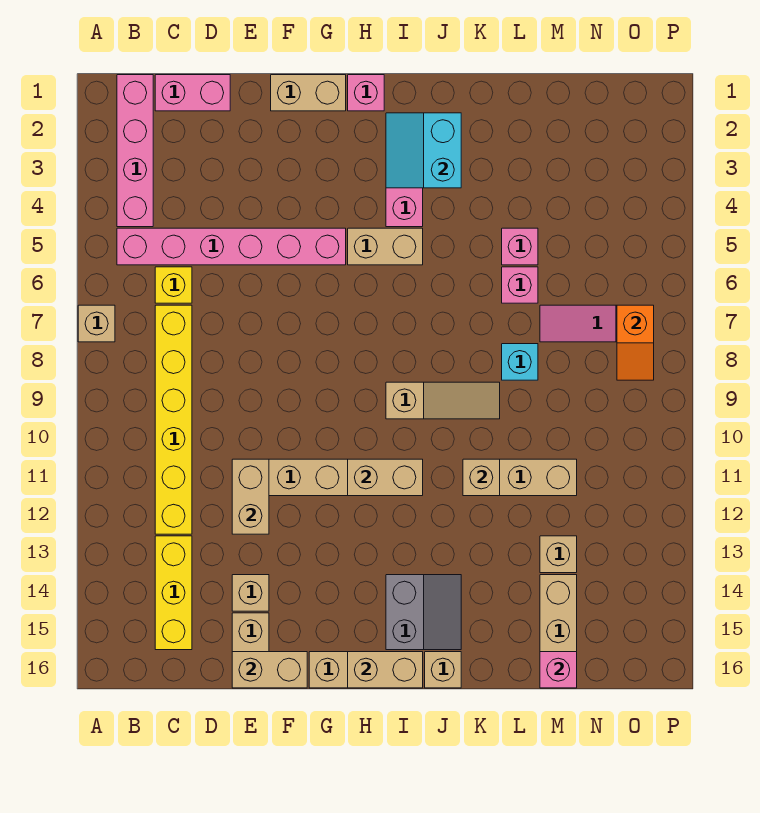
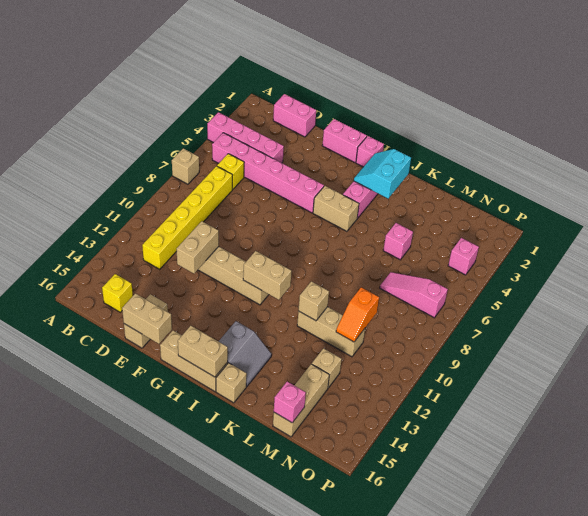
pink brick B1:B4 level 1 -> pink brick A4:D4 level 1
yellow brick C13:C15 level 1 -> yellow brick C15 level 1
tan brick E14 level 1 -> none
tan brick F1:G1 level 1 -> pink brick F1:G1 level 1
tan slope I9:K9 level 1 top I -> none
pink brick L6 level 1 -> pink brick O4 level 1
cyan brick L8 level 1 -> none
orange slope O7:O8 level 2 top 7 -> orange slope M10:M11 level 2 top 10

